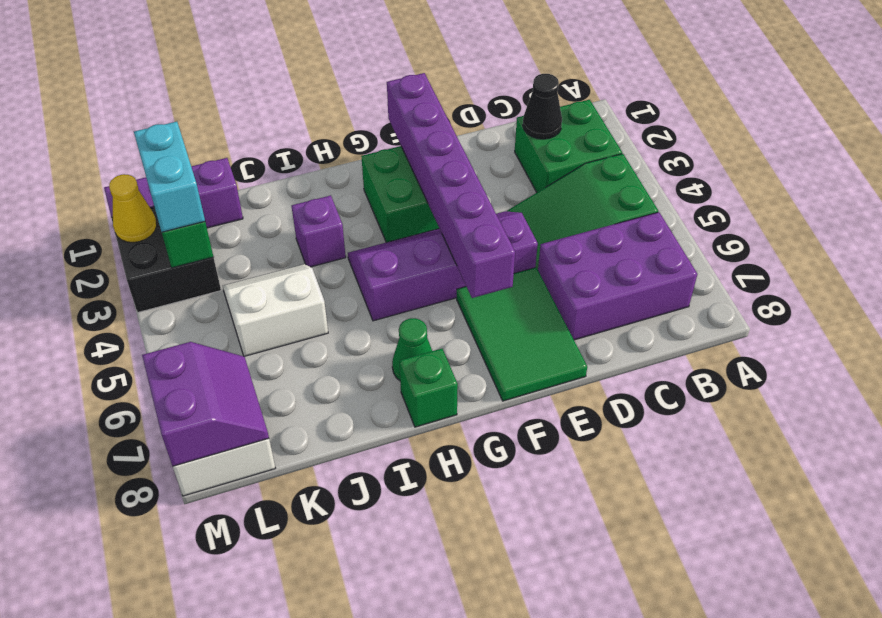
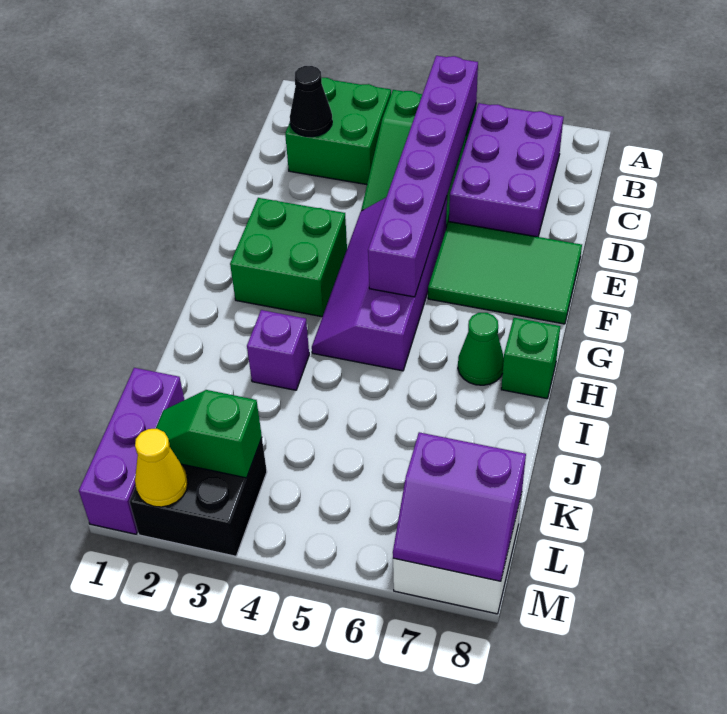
purple brick F1:F6 level 2 -> purple brick B5:G5 level 2
white slope J4:K5 level 1 top 5 -> none
cyan brick L2:L3 level 3 -> none
purple slope L7:M8 level 2 top M -> purple slope L7:M8 level 2 top L

